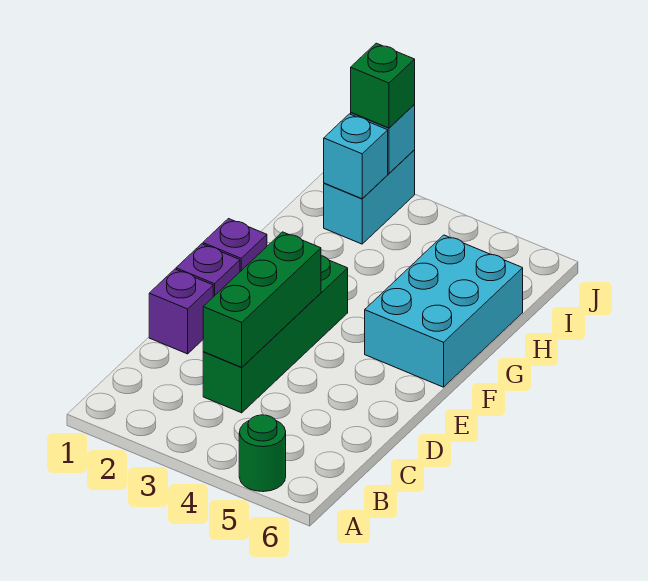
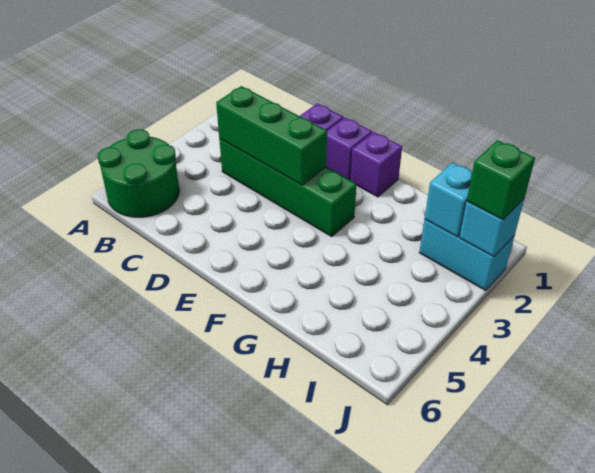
green round brick A5 level 1 -> green round brick A5:B6 level 1
cyan brick F5:H6 level 1 -> none

